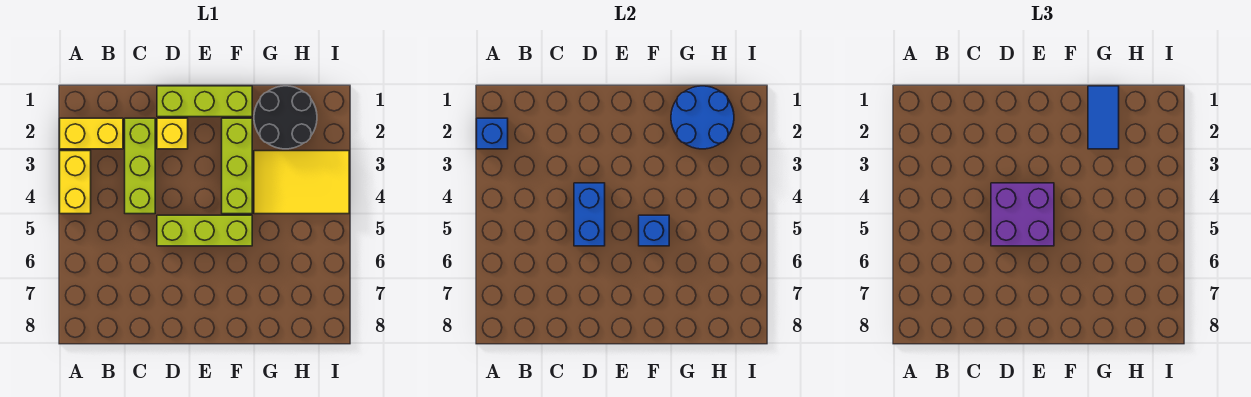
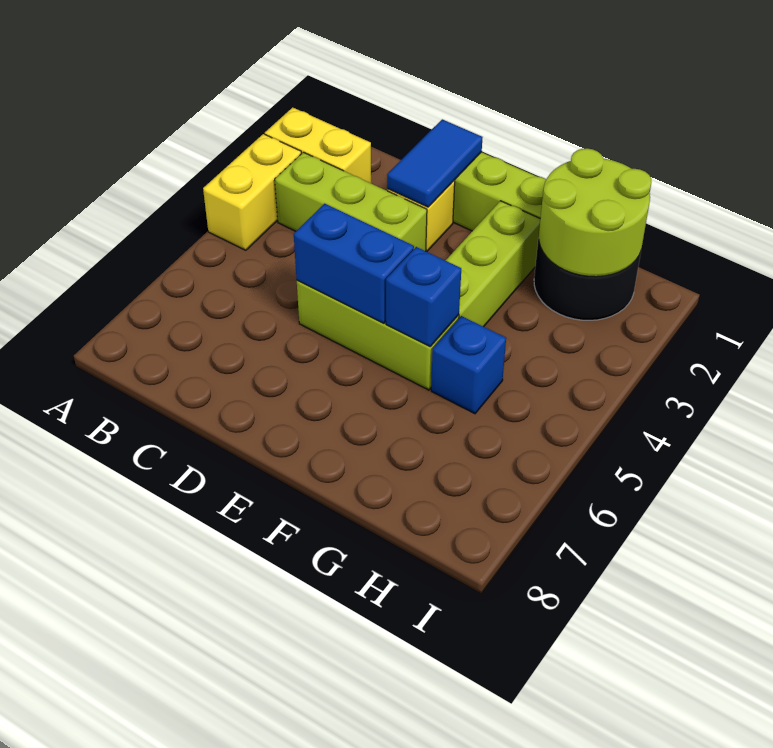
blue brick A2 level 2 -> blue brick G5 level 1
lime brick C2:C4 level 1 -> lime brick B3:D3 level 1
blue brick D4:D5 level 2 -> blue brick D5:E5 level 2
purple brick D4:E5 level 3 -> none
blue round brick G1:H2 level 2 -> lime round brick G1:H2 level 2
blue tile G1:G2 level 3 -> blue tile D1:D2 level 2
yellow tile G3:I4 level 1 -> none

